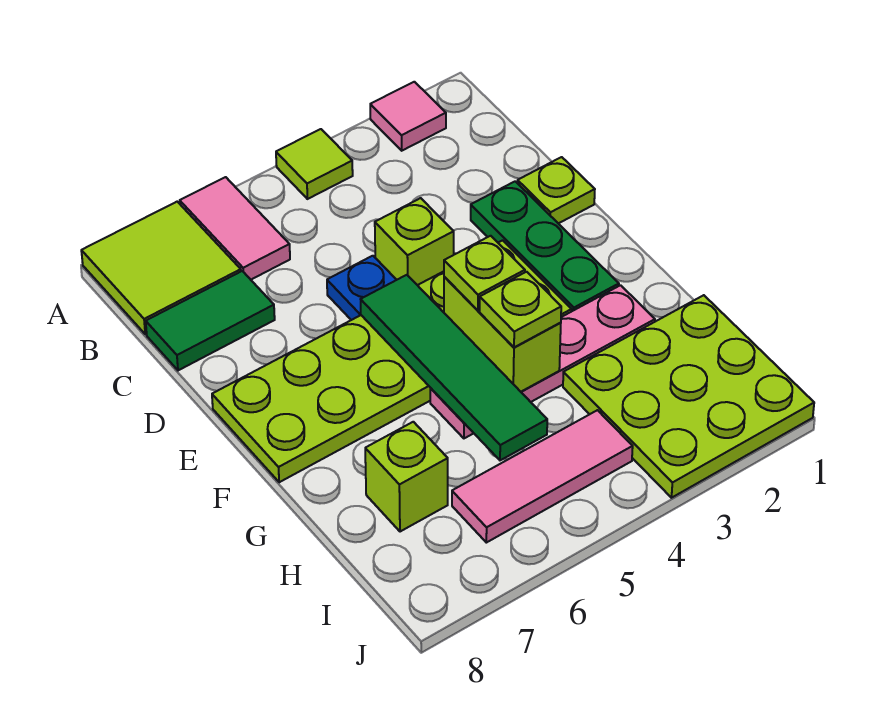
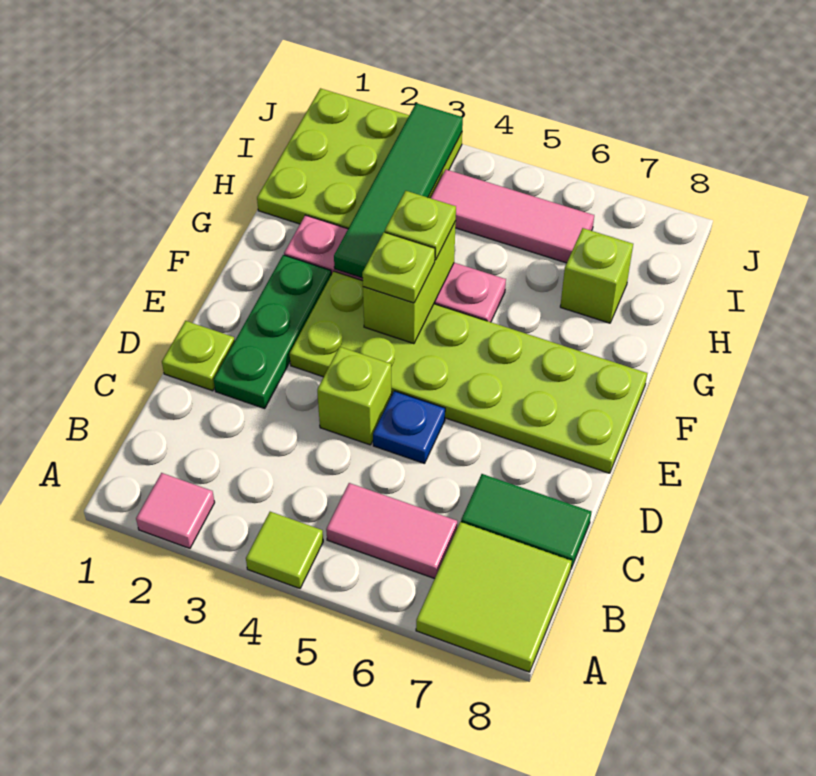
pink tile A6:B6 level 1 -> pink tile B5:B6 level 1
green tile E5:H5 level 2 -> green tile G3:J3 level 2

